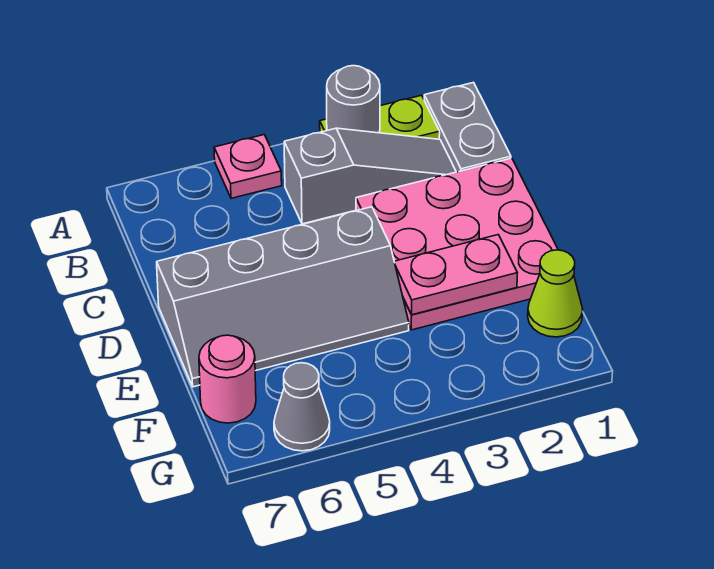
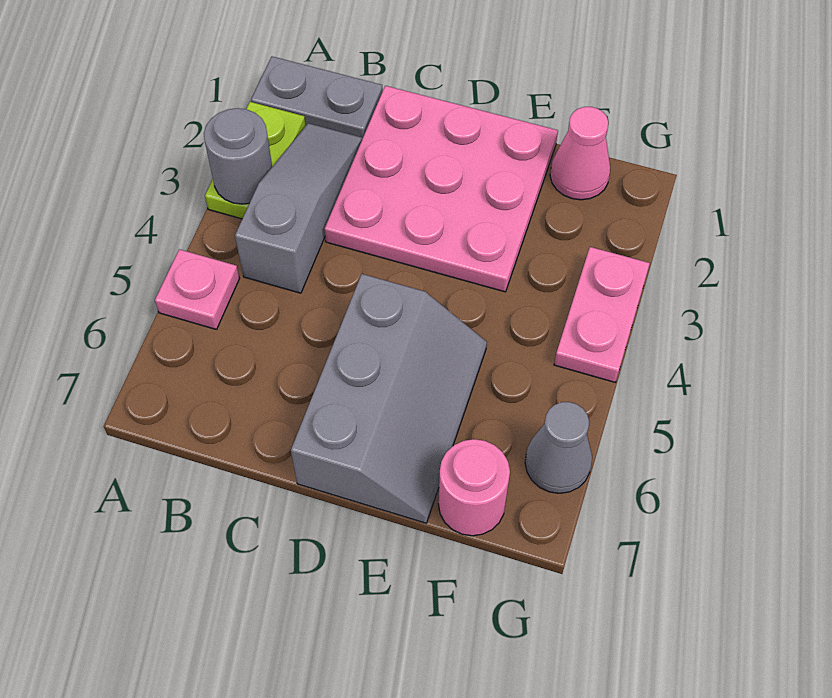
grey slope D4:E7 level 1 top D -> grey slope D5:E7 level 1 top D
pink plate E2:E3 level 2 -> pink plate G3:G4 level 1
lime cone F1 level 1 -> pink cone F1 level 1

